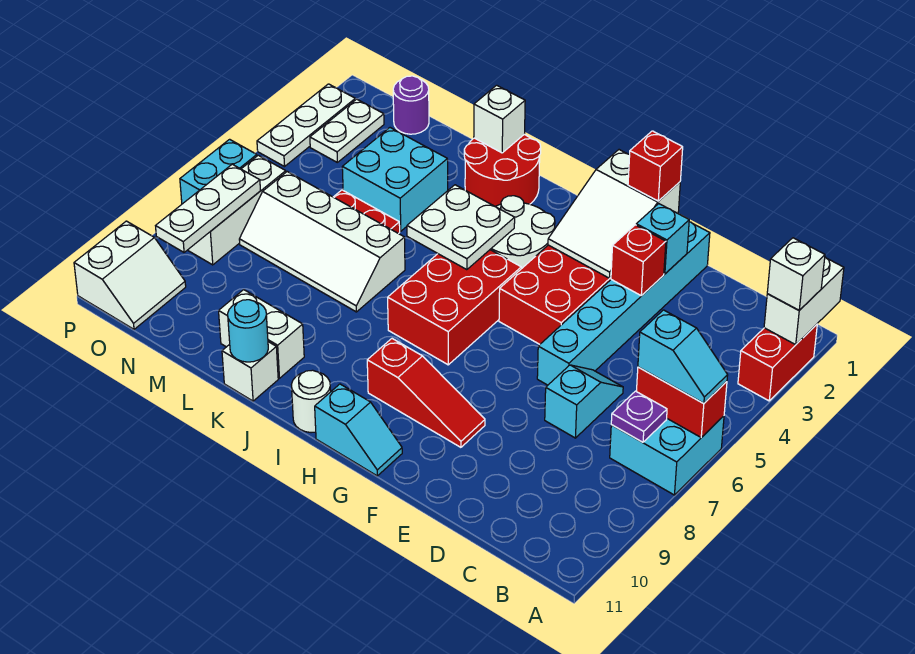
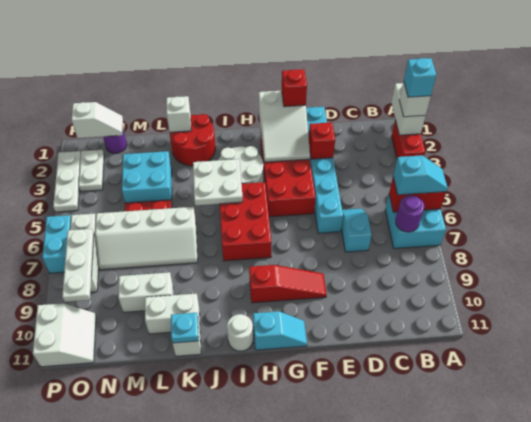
purple plate B7 level 2 -> purple round brick B7 level 2
cyan brick E2 level 2 -> cyan brick A2 level 4
cyan round brick K11 level 2 -> cyan plate K11 level 2
none -> white brick L9:M9 level 1
none -> white slope N1:O1 level 2 top O

